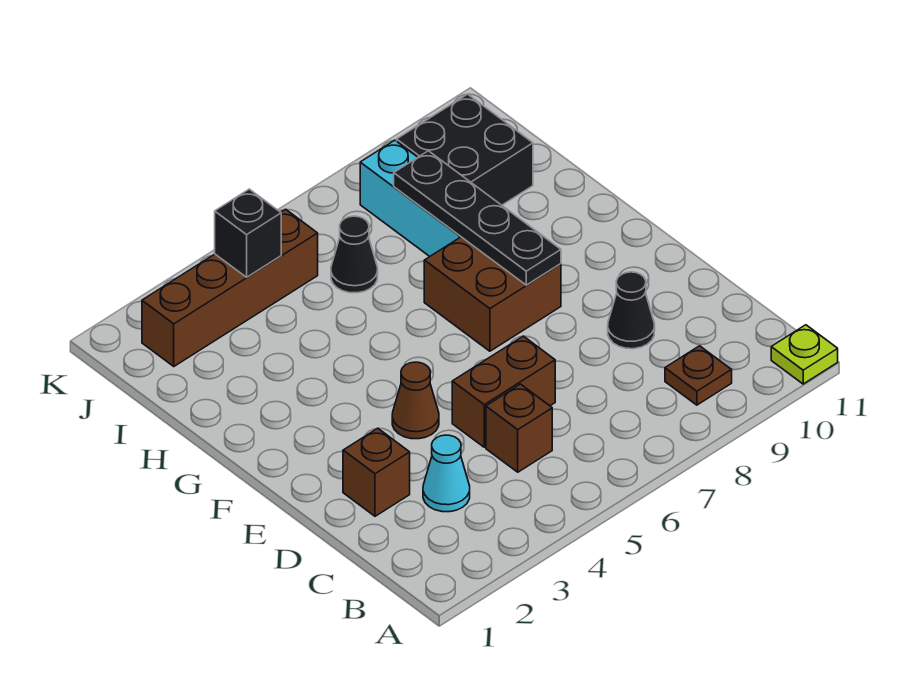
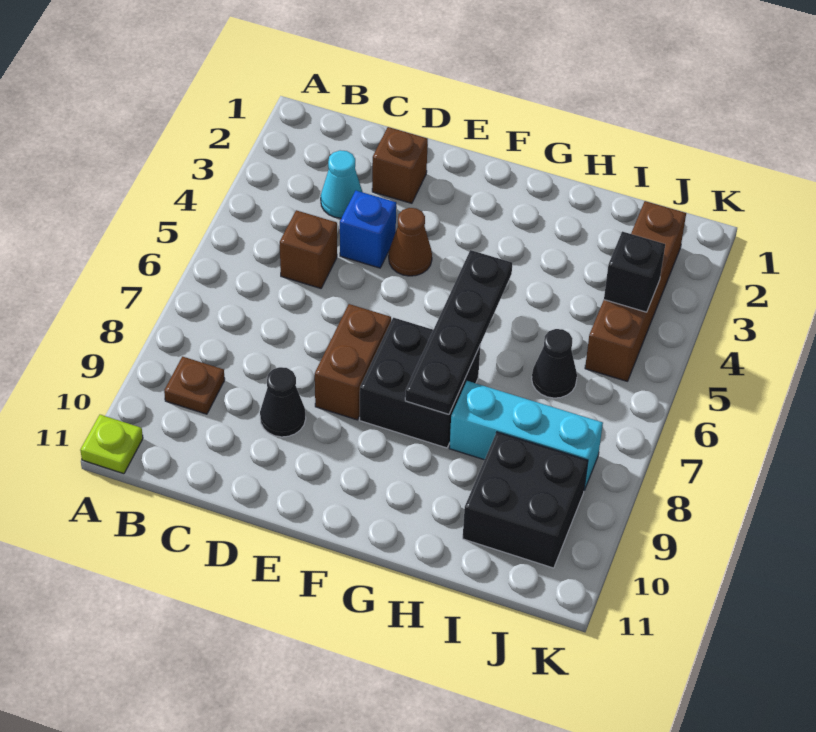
none -> blue brick D4 level 1
brown brick D5:D6 level 1 -> brown brick E7:E8 level 1
brown brick F7:G8 level 1 -> black brick F7:G8 level 1
black plate F8:I8 level 2 -> black plate G5:G8 level 2

